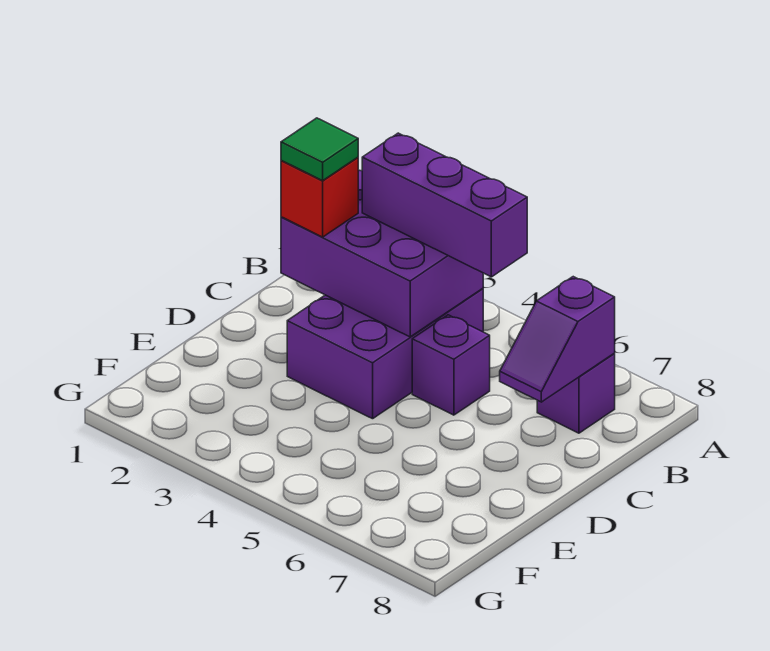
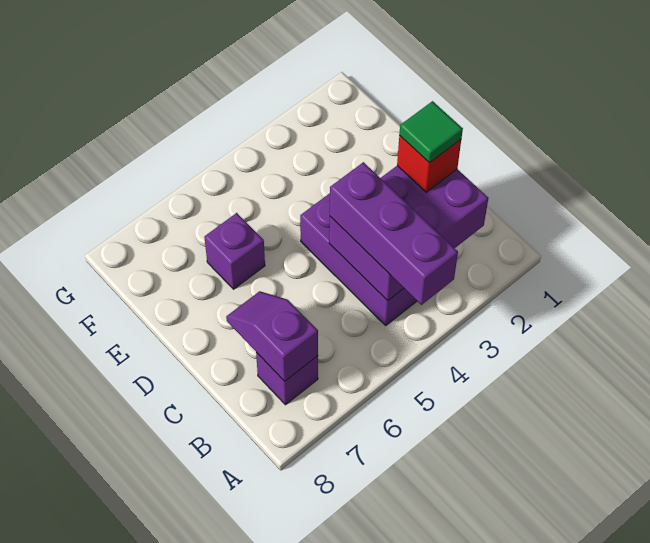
purple brick B3:B5 level 3 -> purple brick A4:C4 level 3
purple brick C5 level 1 -> purple brick E6 level 1

